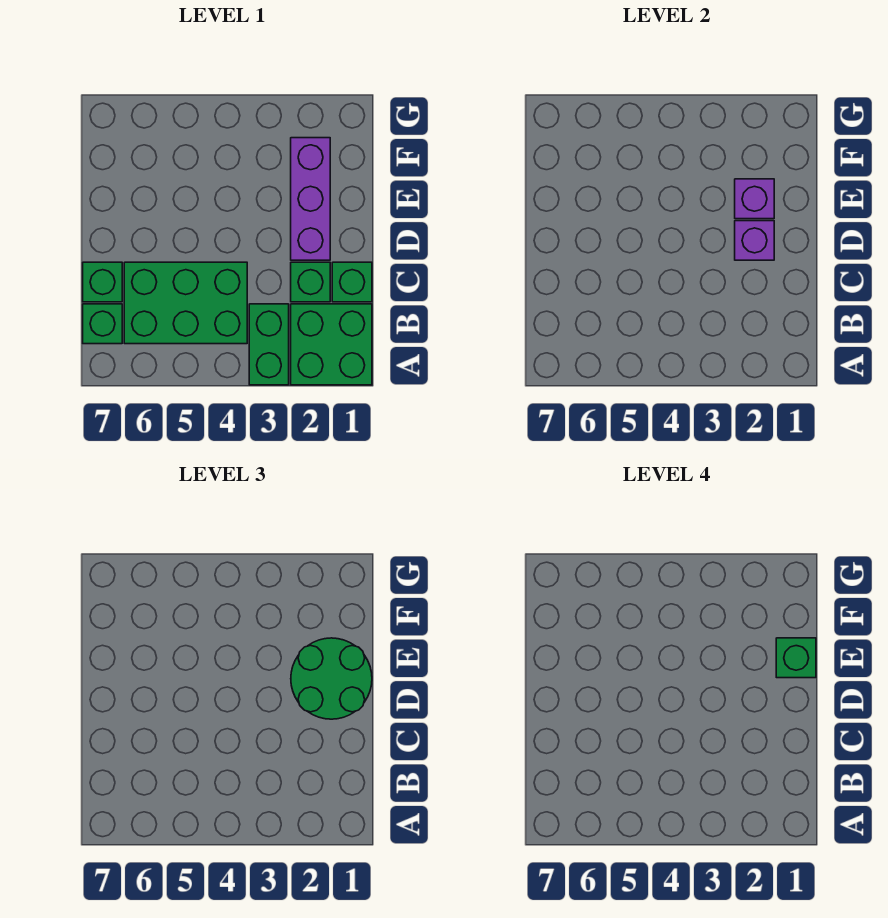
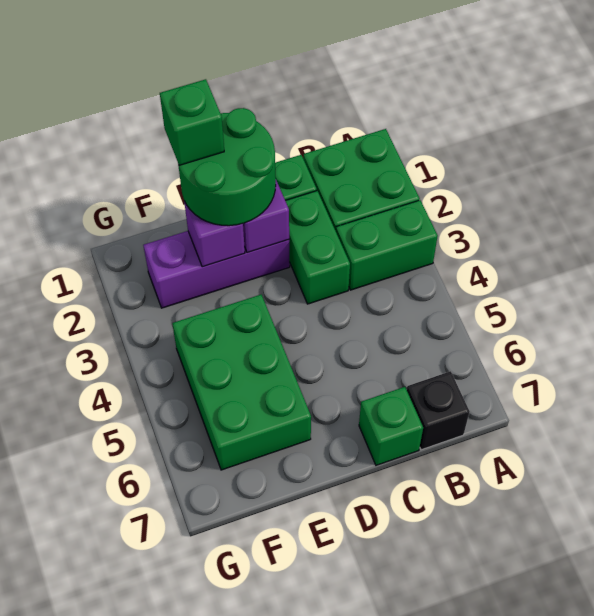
green brick B4:C6 level 1 -> green brick E4:F6 level 1
green brick B7 level 1 -> black brick B7 level 1
green brick C2 level 1 -> green brick C2:C3 level 1

